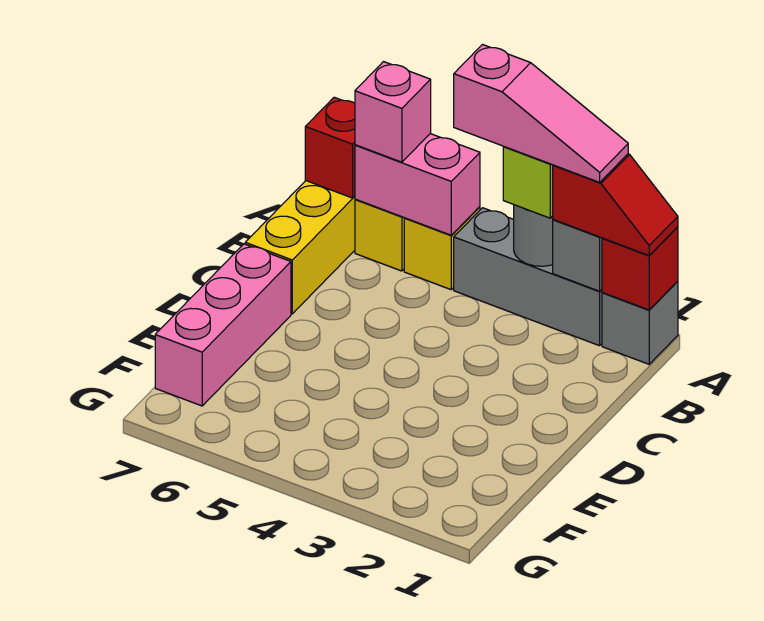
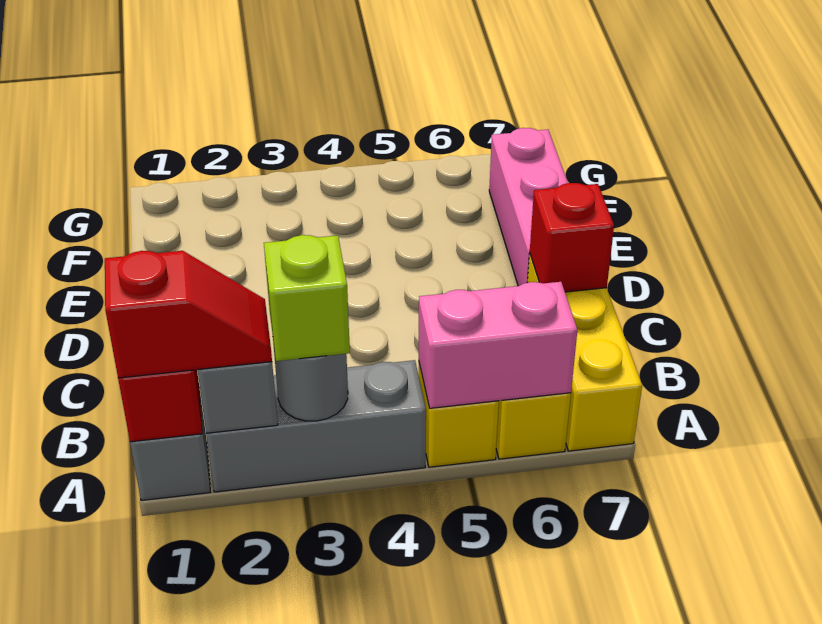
red slope A1:A2 level 3 top 2 -> red slope A1:A2 level 3 top 1
pink slope A2:A4 level 4 top 4 -> none
pink brick A6 level 3 -> none
red brick A7 level 2 -> red brick C7 level 2

